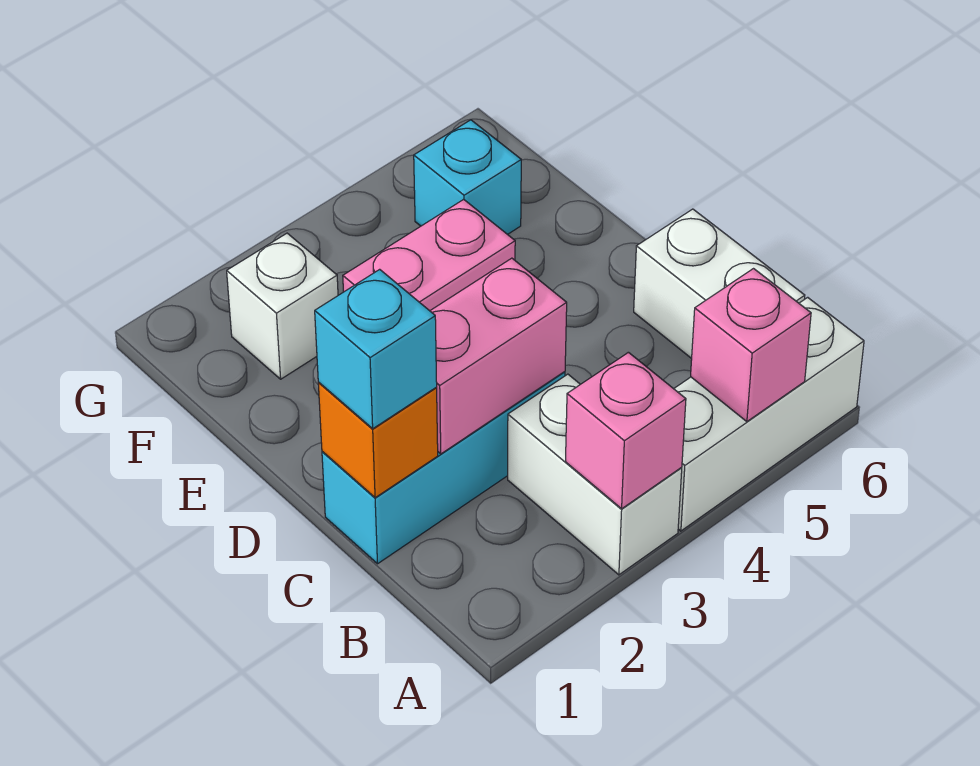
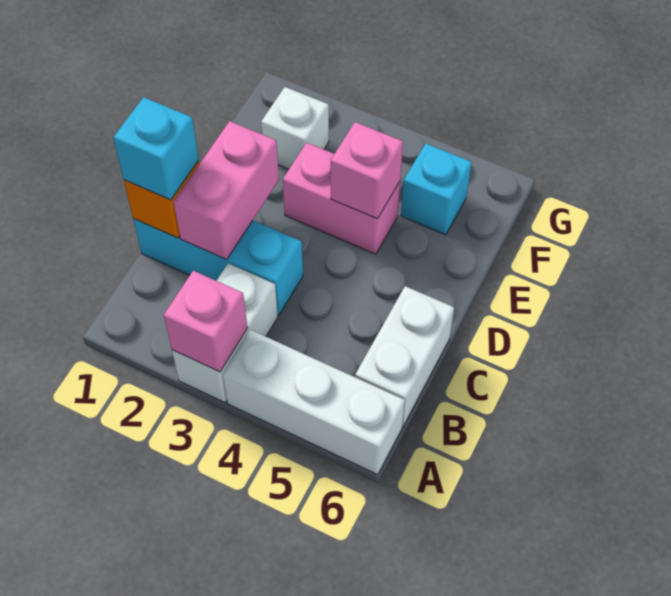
pink brick A5 level 2 -> pink brick E4 level 2
pink brick C2:C3 level 2 -> pink brick C2:D2 level 2

